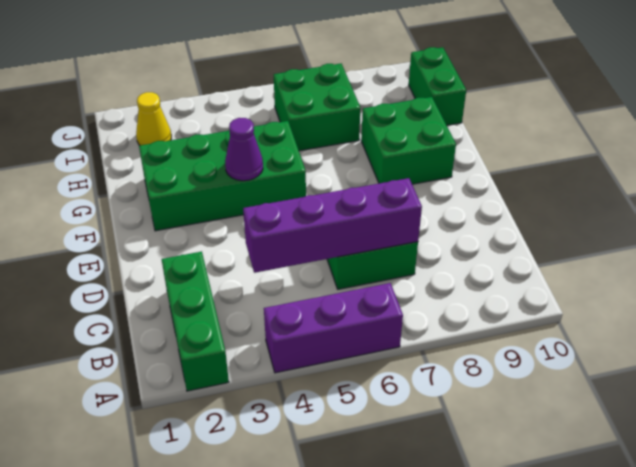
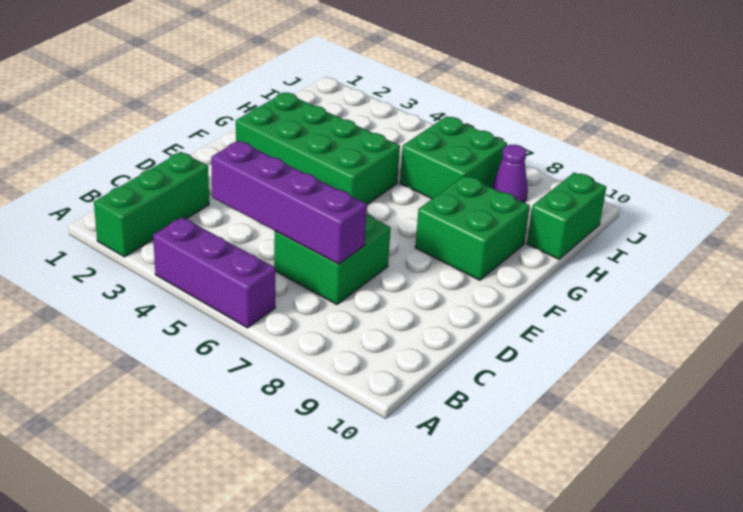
purple cone F4 level 2 -> purple cone I8 level 1
yellow cone I2 level 1 -> none

